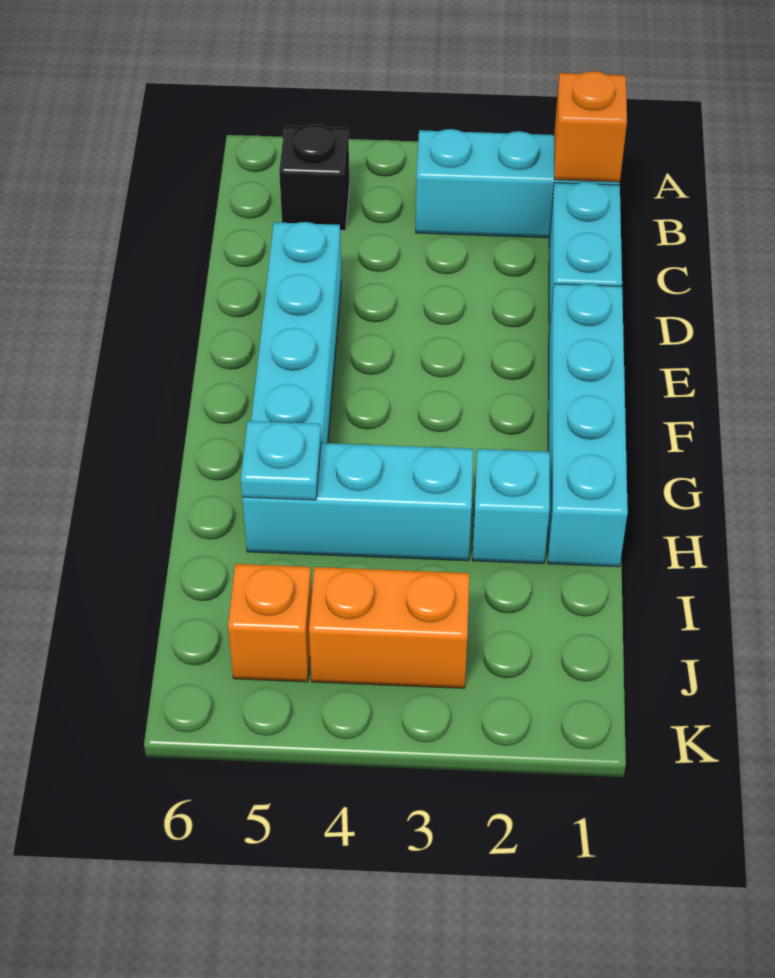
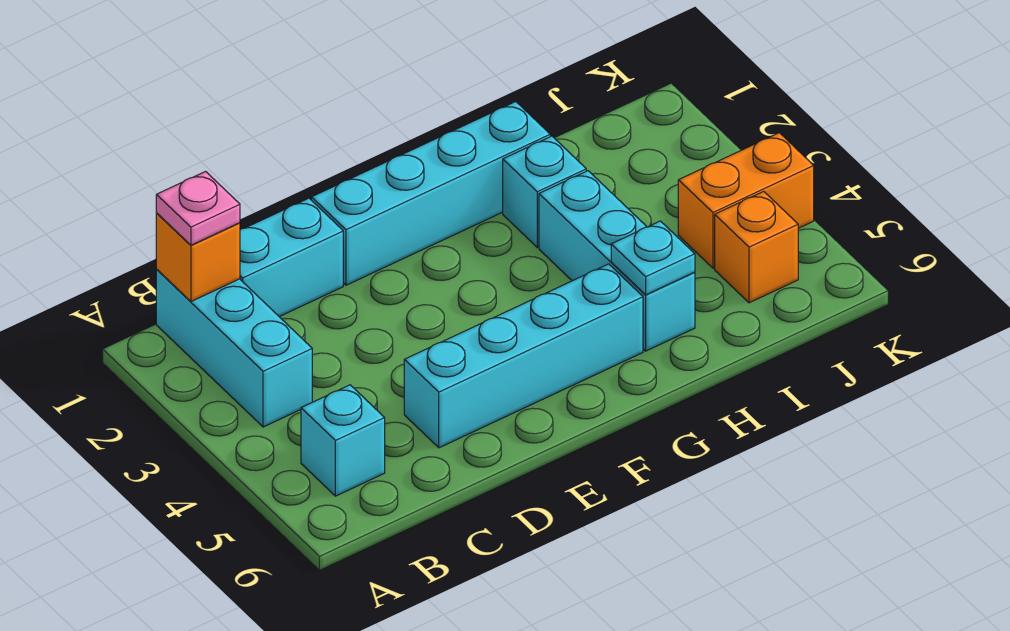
none -> pink plate B1 level 3
black brick B5 level 1 -> cyan brick B5 level 1
orange brick J3:J4 level 1 -> orange brick J4:K4 level 1

